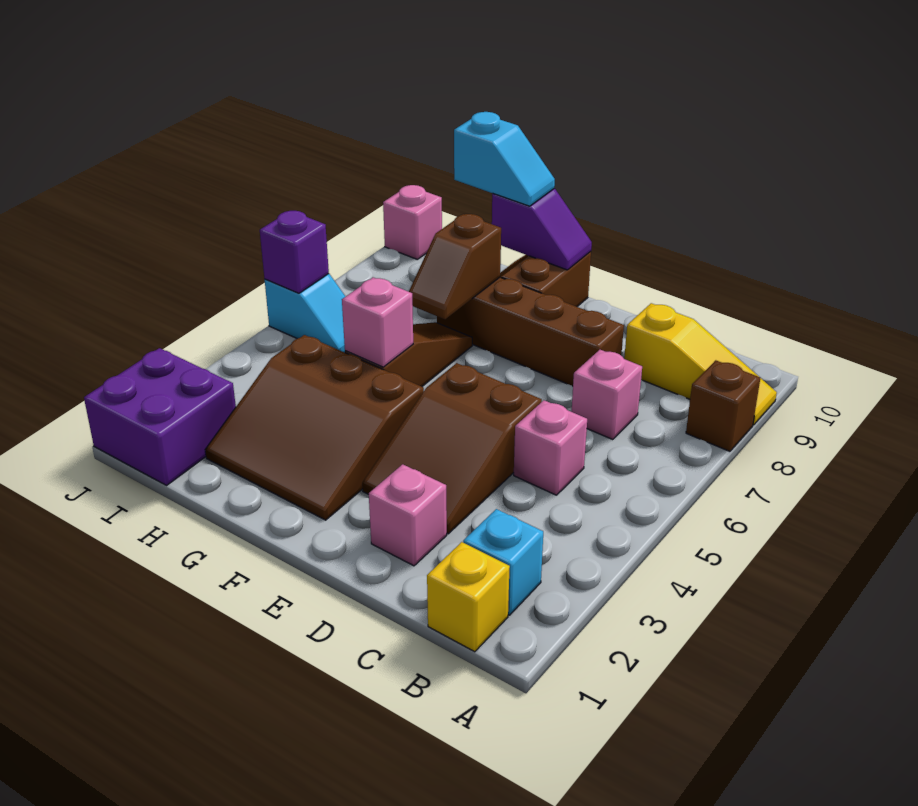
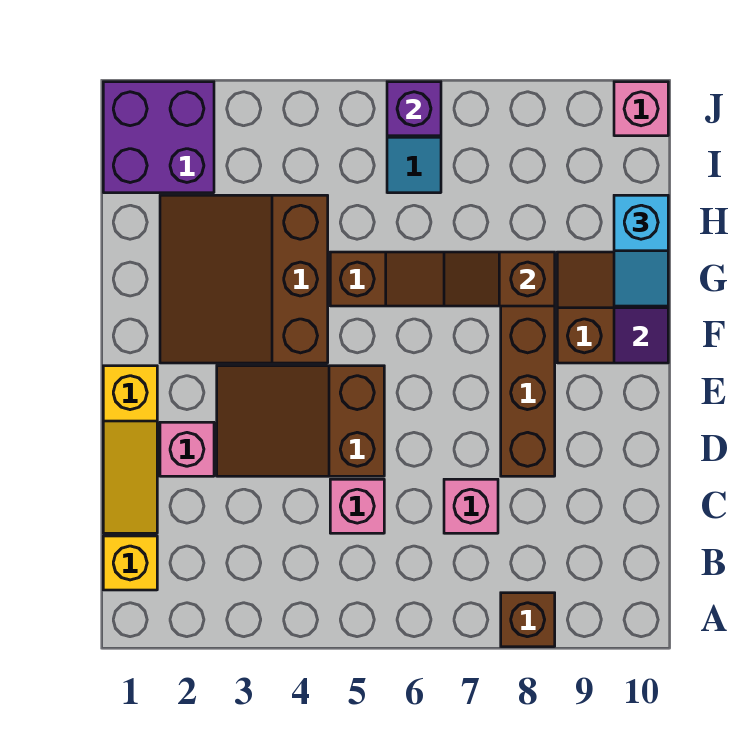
yellow slope A9:C9 level 1 top C -> yellow slope C1:E1 level 1 top E
cyan brick B2 level 1 -> none
pink brick G5 level 2 -> none

